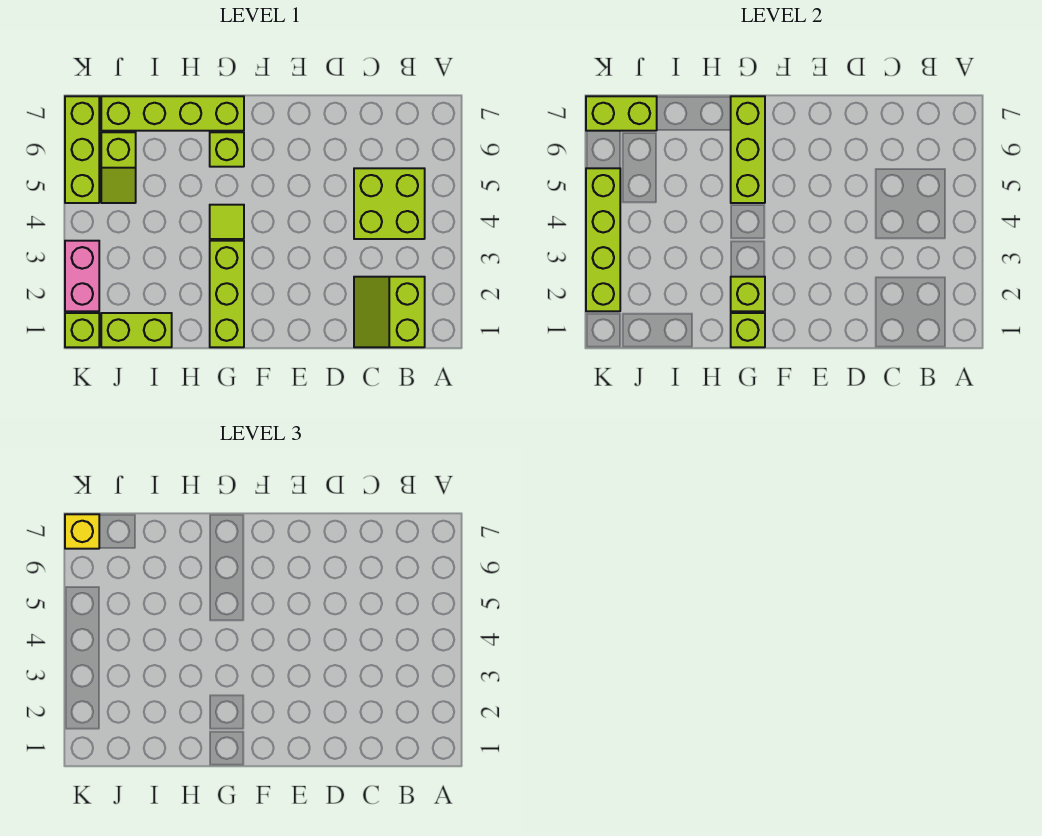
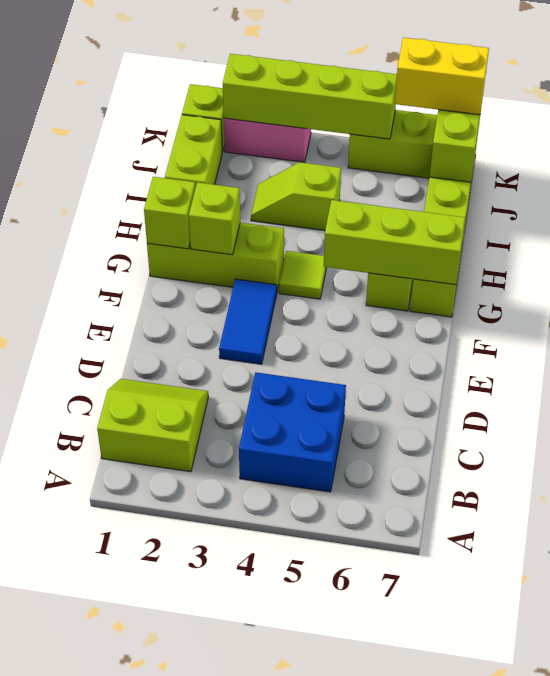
lime brick B4:C5 level 1 -> blue brick B4:C5 level 1
none -> blue tile E3:F3 level 1
lime slope J5:J6 level 1 top 6 -> lime slope I3:I4 level 1 top 4
yellow brick K7 level 3 -> yellow brick K6:K7 level 3

